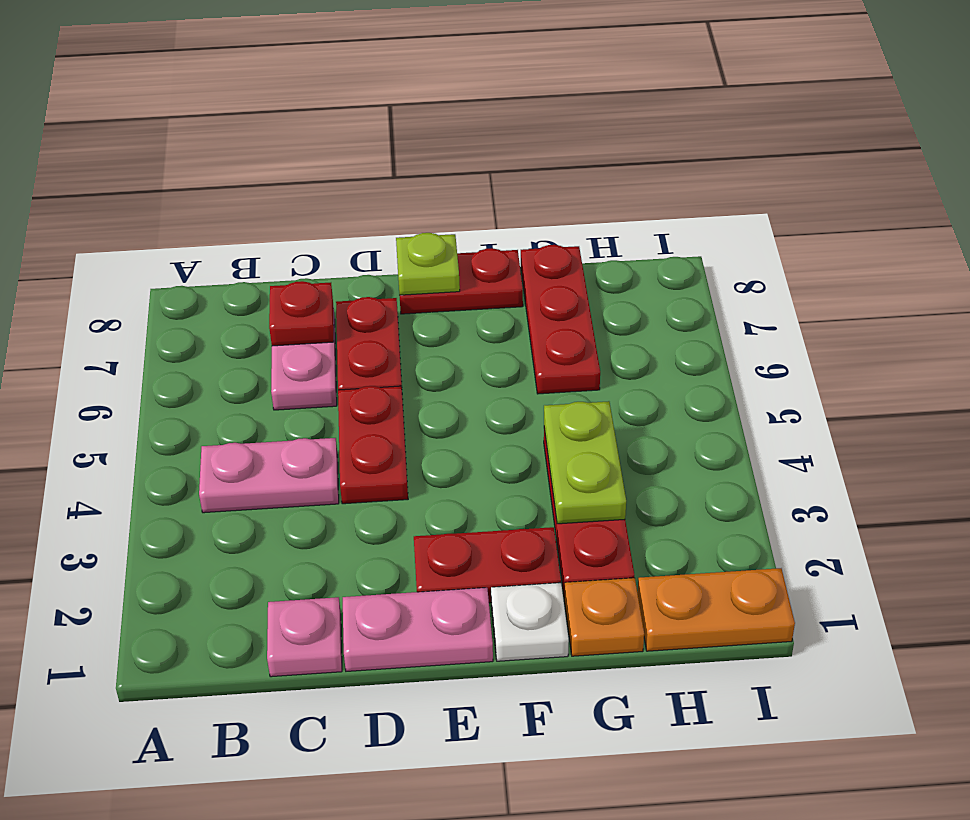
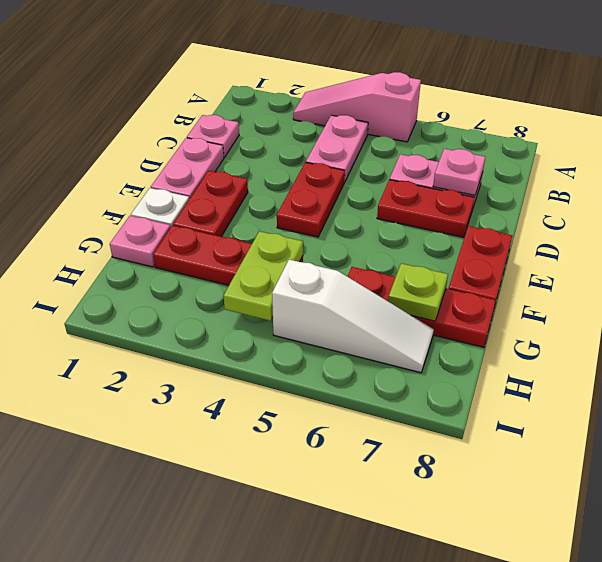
none -> pink slope A3:A5 level 1 top 5
red plate C7 level 2 -> pink plate C7 level 2
red plate D4:D5 level 1 -> red plate D4:E4 level 1
lime plate E8 level 2 -> lime plate G7 level 2
orange plate G1 level 1 -> pink plate G1 level 1
lime plate G3:G4 level 2 -> lime plate G4:H4 level 2
orange plate H1:I1 level 1 -> none
none -> white slope H5:H7 level 1 top 5

